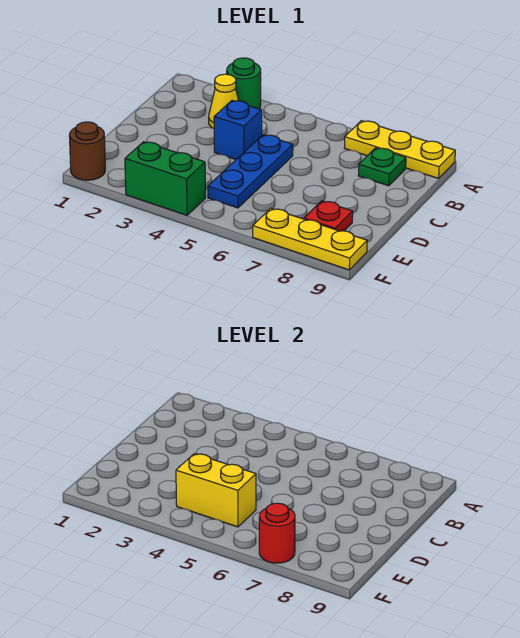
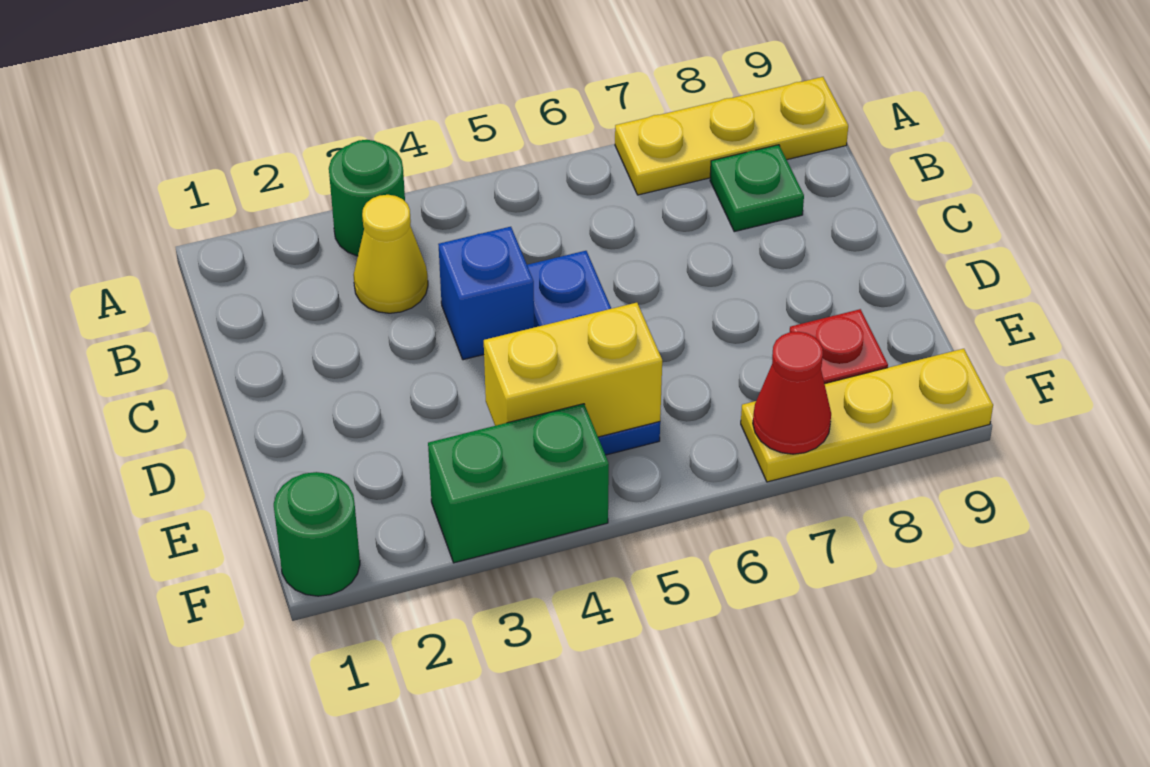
brown round brick F1 level 1 -> green round brick F1 level 1
red round brick F7 level 2 -> red cone F7 level 2

